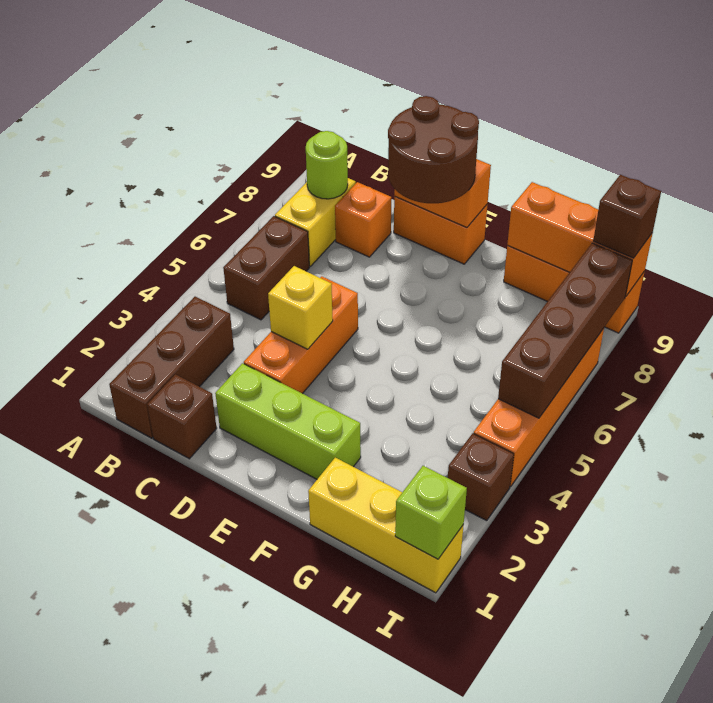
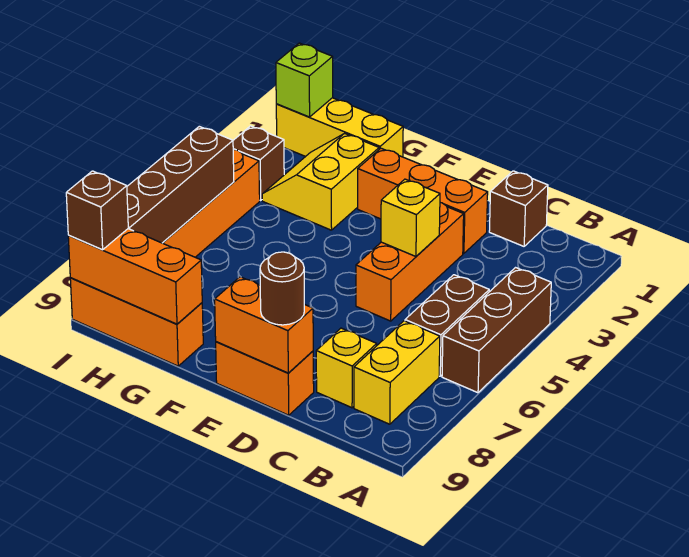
brown brick B1:B3 level 1 -> brown brick A4:A6 level 1
lime round brick B8 level 2 -> none
orange brick C8 level 1 -> yellow brick C8 level 1
lime brick D2:F2 level 1 -> orange brick D2:F2 level 1
brown round brick D8:E9 level 3 -> brown round brick D9 level 3
none -> yellow slope G2:H3 level 1 top G

